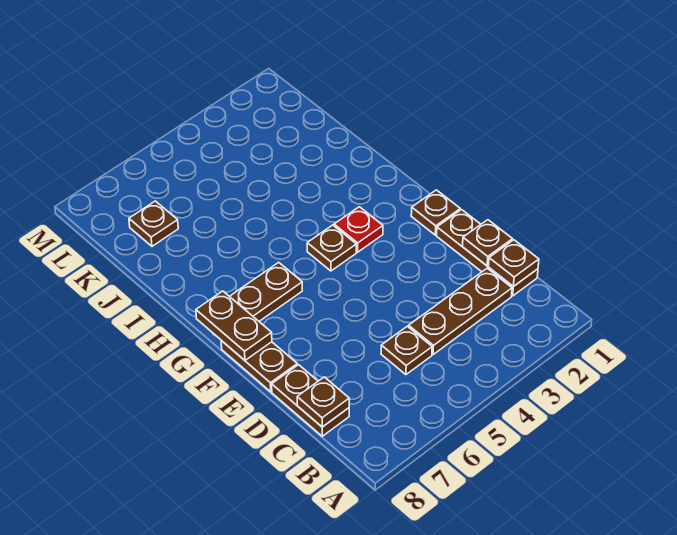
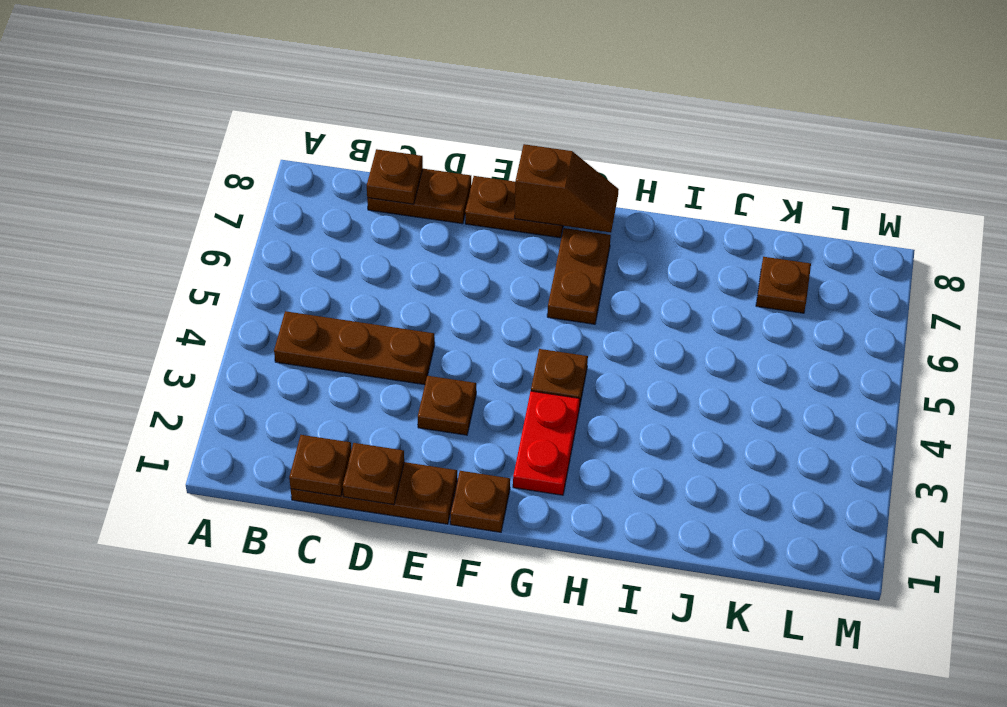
brown plate C2:C4 level 1 -> brown plate B4:D4 level 1
brown plate C5 level 1 -> brown plate E3 level 1
brown plate F8:G8 level 2 -> brown slope F8:G8 level 2 top F
red plate G3 level 1 -> red plate G2:G3 level 1

